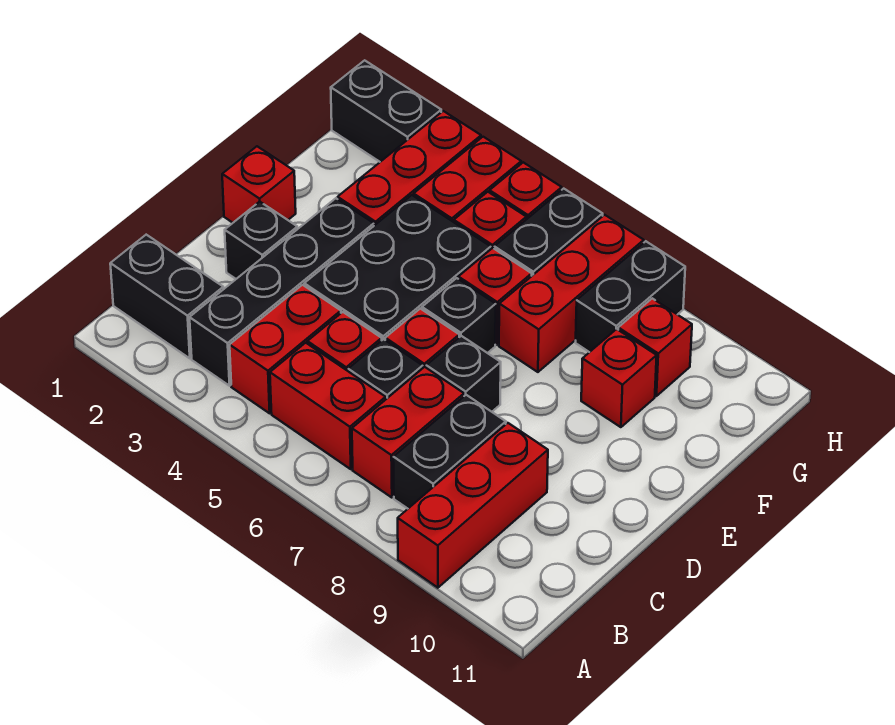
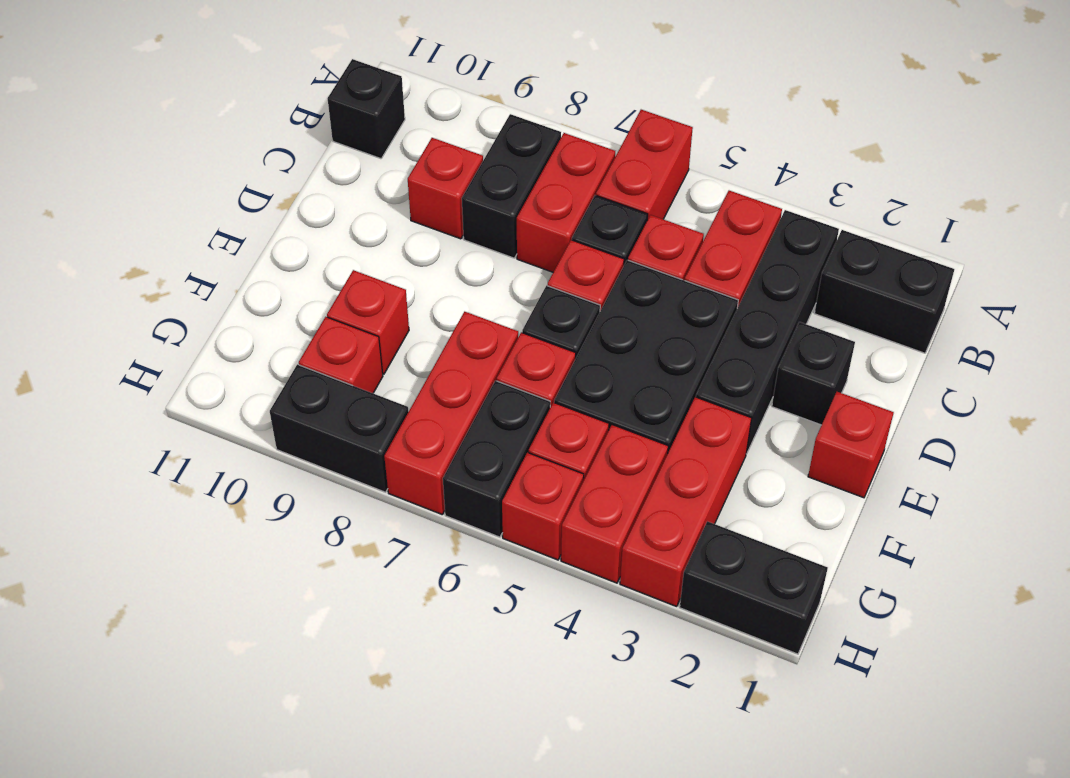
red brick A9:C9 level 1 -> red brick C9 level 1
red brick B5:B6 level 1 -> red brick A6:B6 level 1
black brick D7 level 1 -> black brick B11 level 1
black brick G8:H8 level 1 -> black brick H8:H9 level 1

